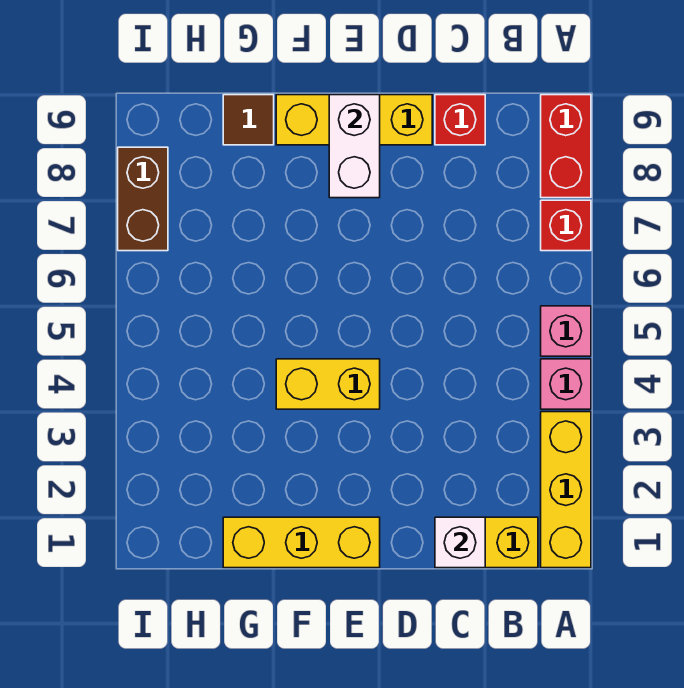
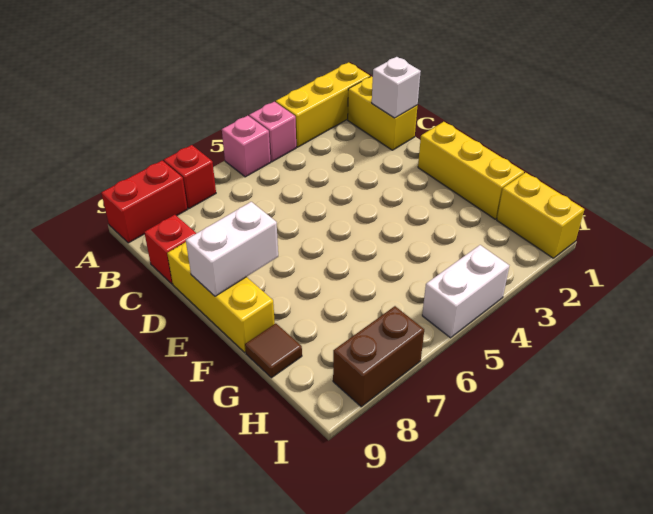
yellow brick E4:F4 level 1 -> yellow brick H1:I1 level 1
none -> white brick I4:I5 level 1

